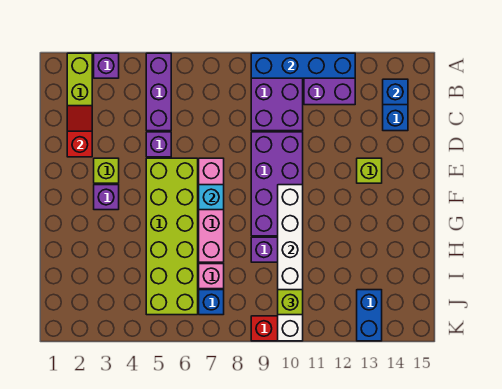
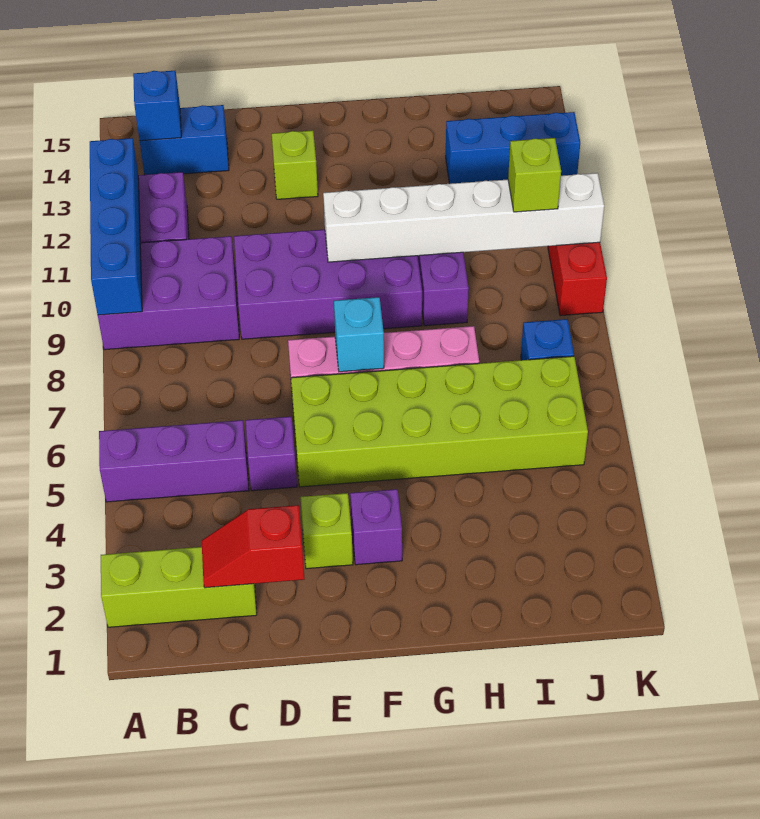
purple brick A3 level 1 -> none
pink brick I7 level 1 -> none
blue brick J13:K13 level 1 -> blue brick I13:K13 level 1

